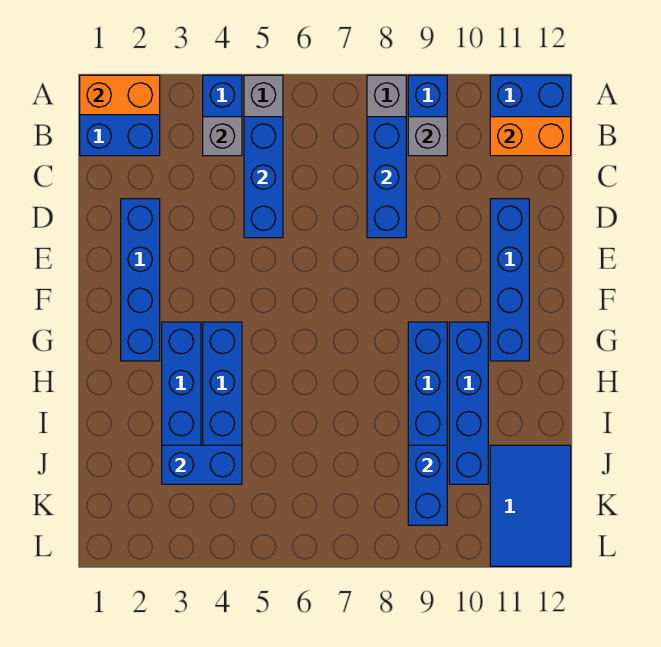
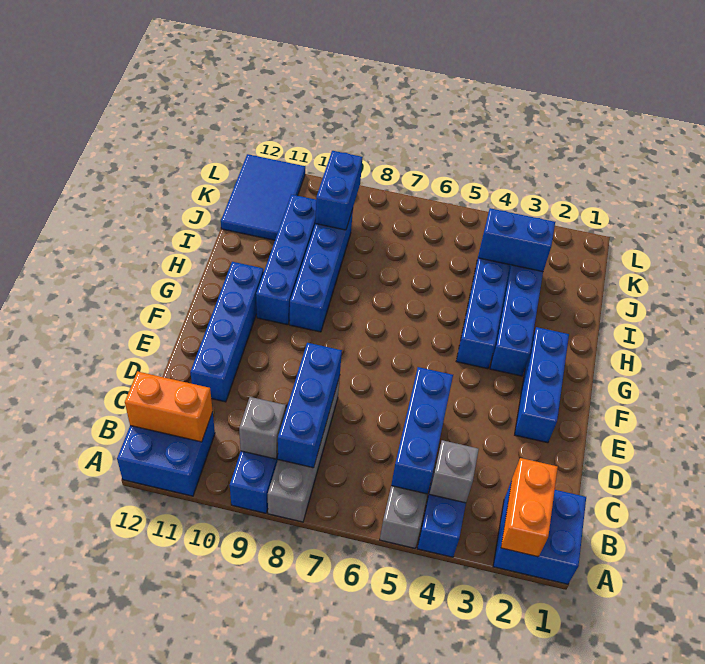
orange brick A1:A2 level 2 -> orange brick A2:B2 level 2
blue brick D2:G2 level 1 -> blue brick E2:G2 level 1

